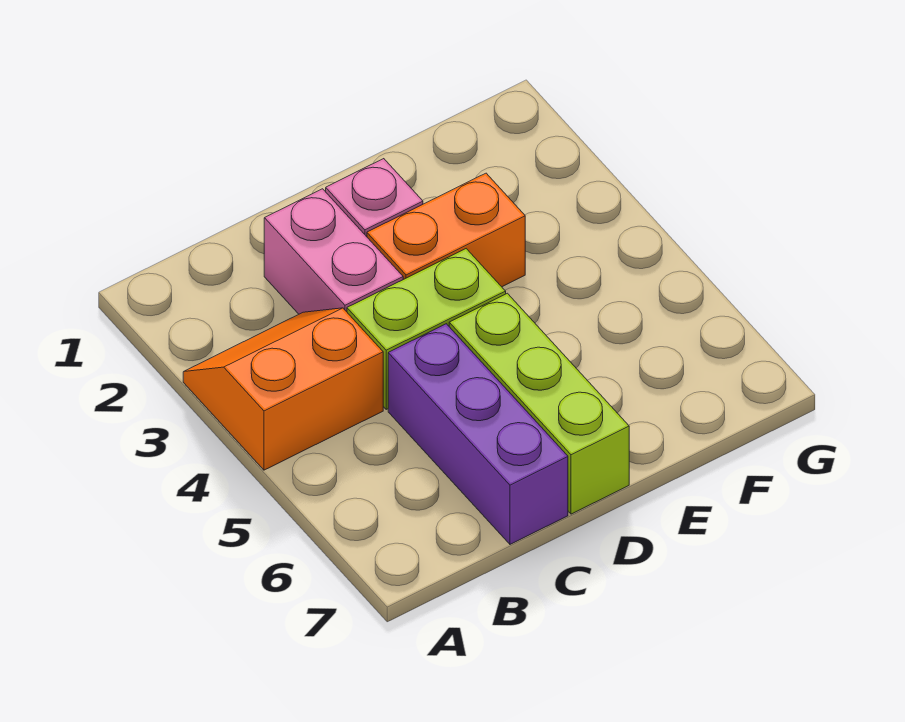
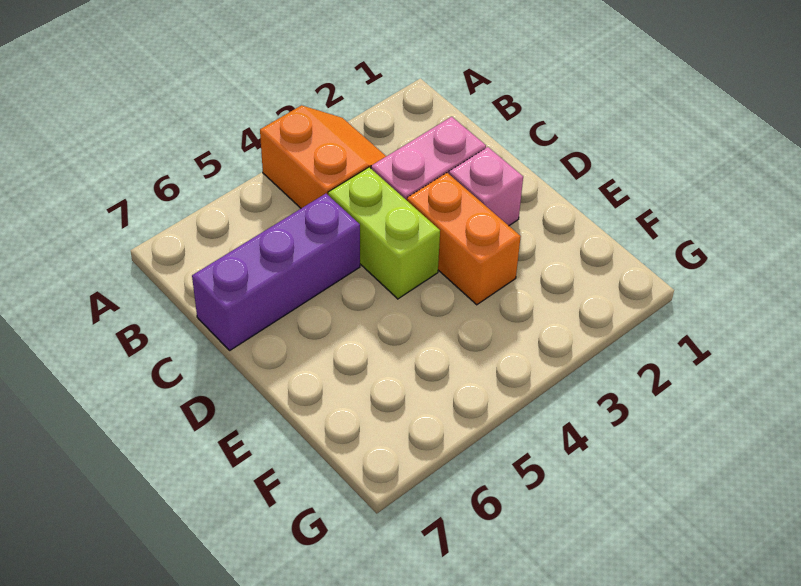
lime brick D5:D7 level 1 -> none

